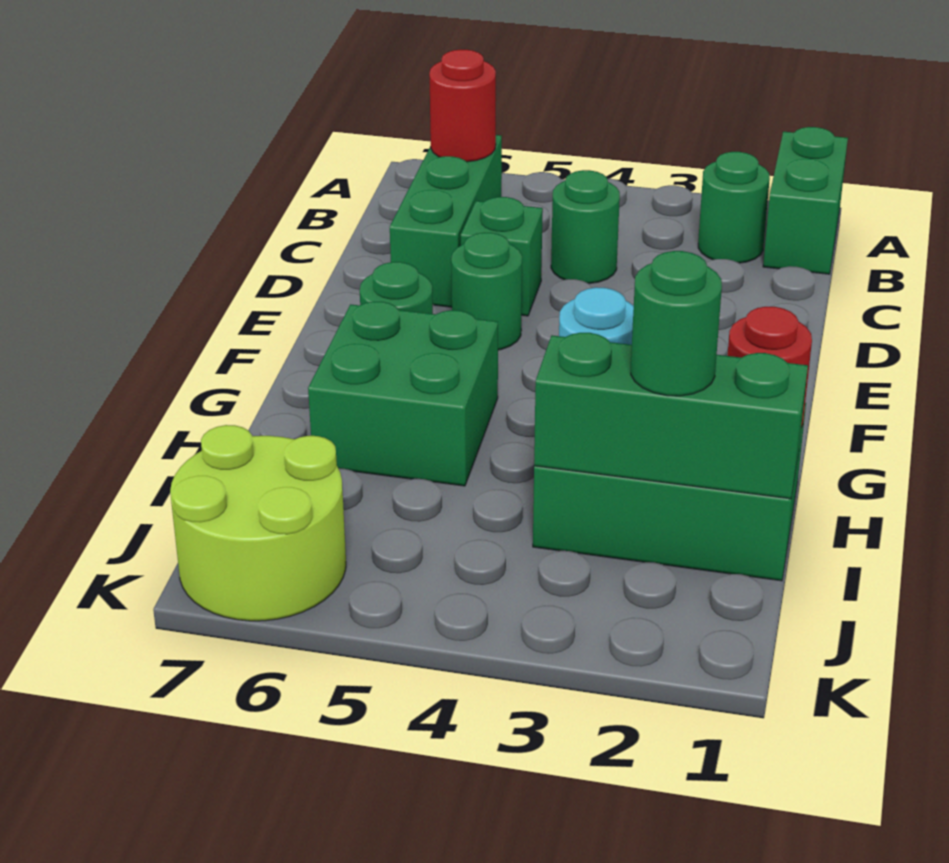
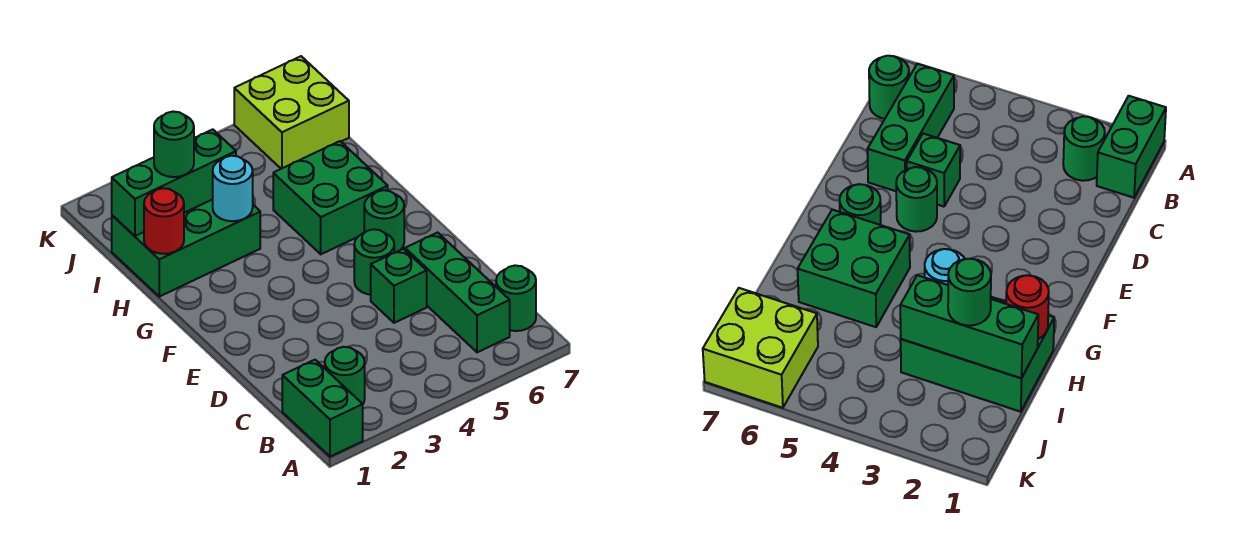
red round brick B6 level 2 -> none
green round brick C4 level 1 -> green round brick B7 level 1
lime round brick J6:K7 level 1 -> lime brick J6:K7 level 1

